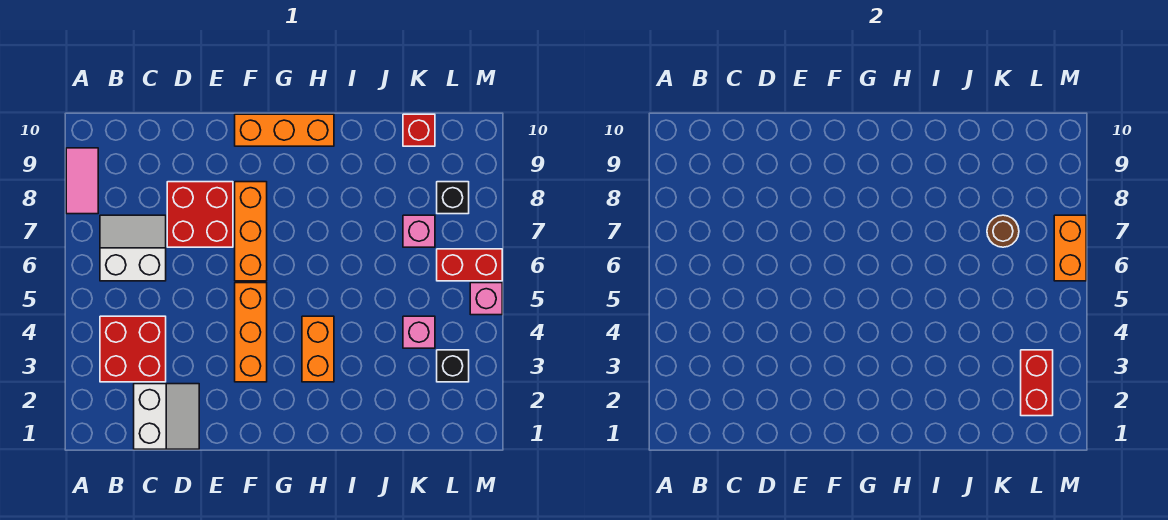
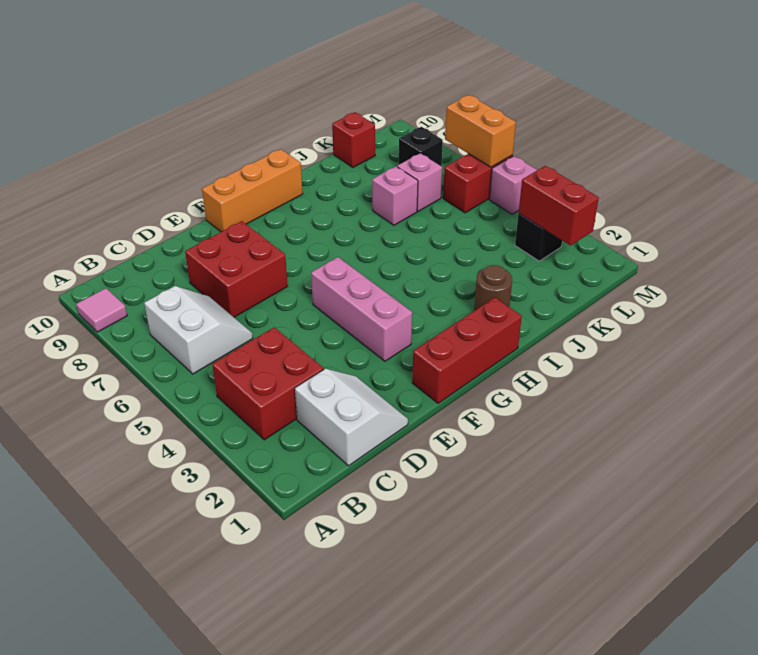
pink tile A8:A9 level 1 -> pink tile A9 level 1
white slope B6:C7 level 1 top 6 -> white slope B6:C7 level 1 top B
none -> red brick F1:H1 level 1
orange brick F3:F5 level 1 -> pink brick F3:F5 level 1
orange brick F6:F8 level 1 -> none
orange brick H3:H4 level 1 -> none
pink brick K4 level 1 -> pink brick J7 level 1
brown round brick K7 level 2 -> brown round brick I2 level 1

